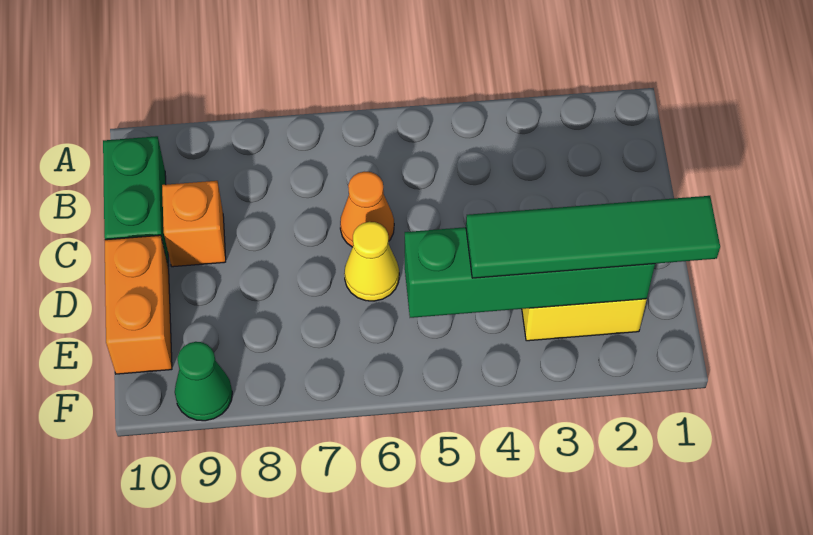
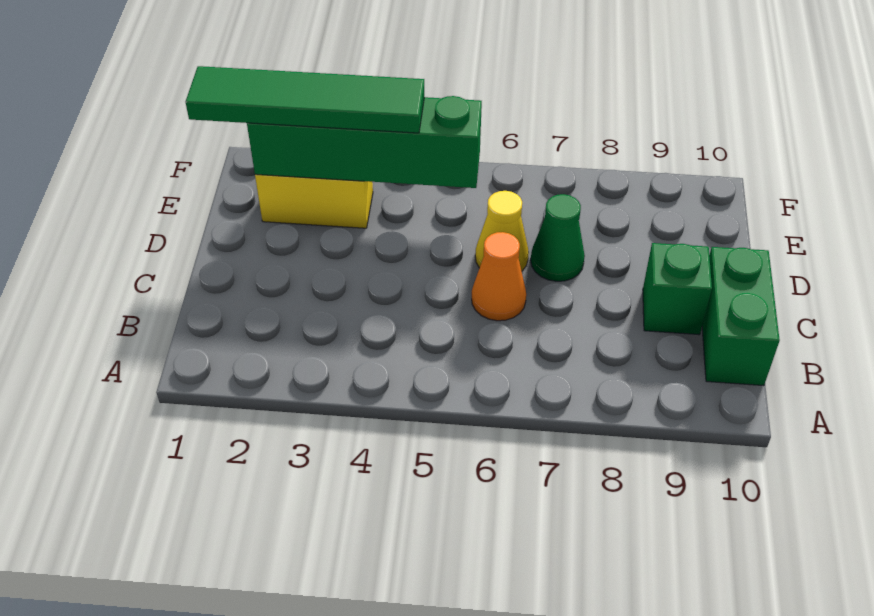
orange brick C9 level 1 -> green brick C9 level 1
orange brick D10:E10 level 1 -> none
green cone F9 level 1 -> green cone D7 level 1

